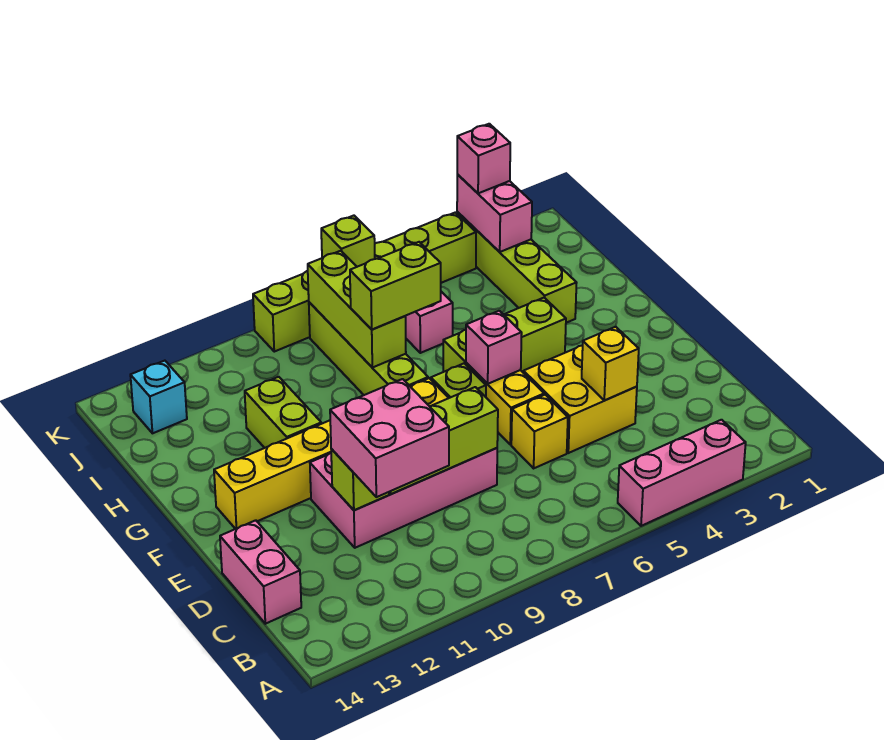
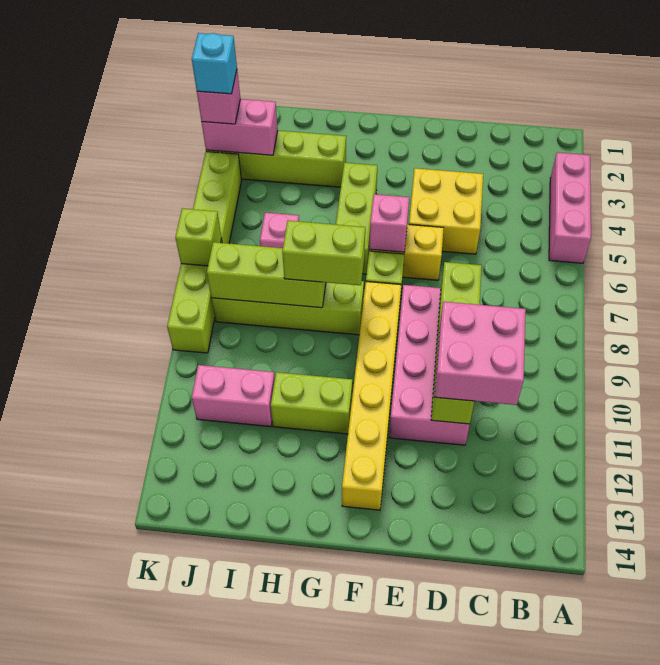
pink brick C14:D14 level 1 -> pink brick I11:J11 level 1
yellow brick D4 level 2 -> none
yellow brick D6 level 1 -> none
lime brick H7:H8 level 3 -> lime brick G8:H8 level 3
cyan brick J13 level 1 -> cyan brick K3 level 4

